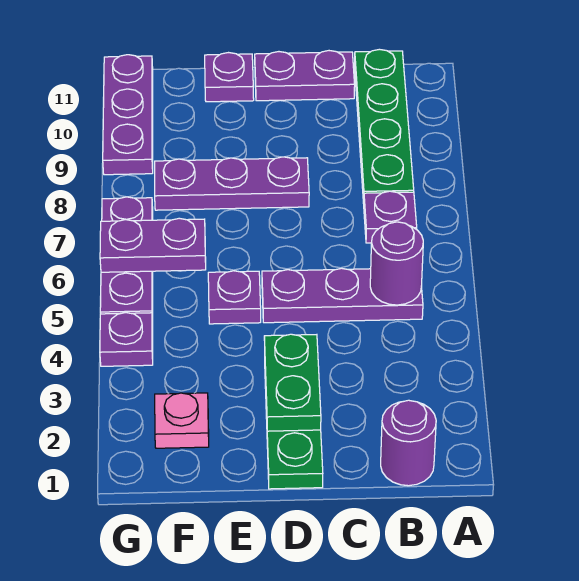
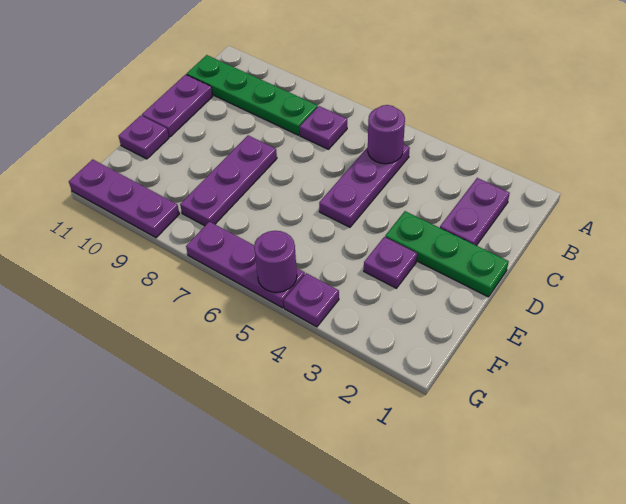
purple round brick B1 level 1 -> purple round brick G5 level 2
green plate D2:D3 level 2 -> none
purple plate E5 level 1 -> purple plate E3 level 1
pink plate F2 level 1 -> none
purple plate F6:G6 level 2 -> purple plate B2:C2 level 1

